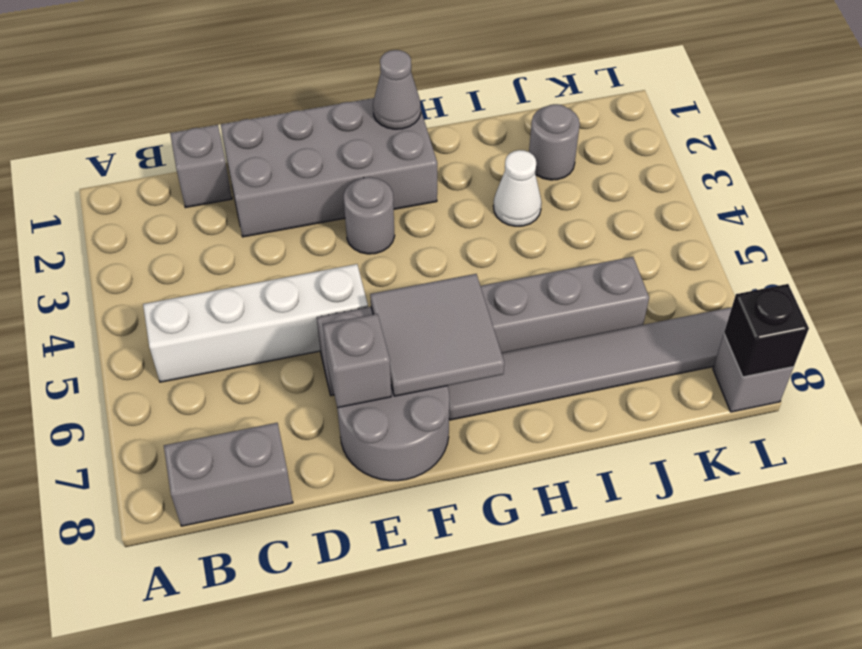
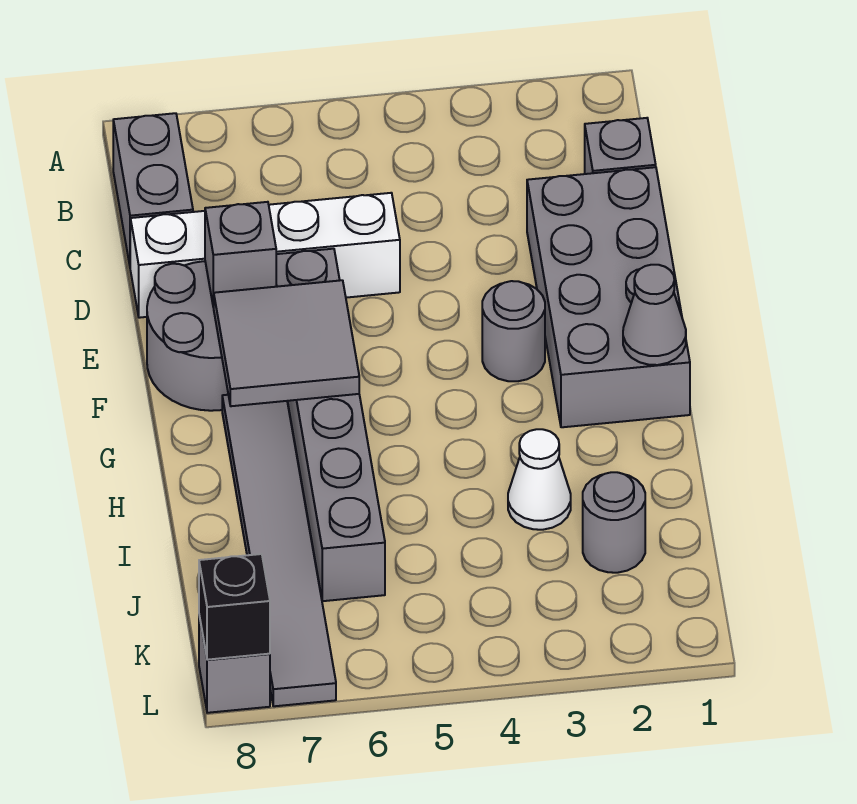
white brick B5:E5 level 1 -> white brick D5:D8 level 1

